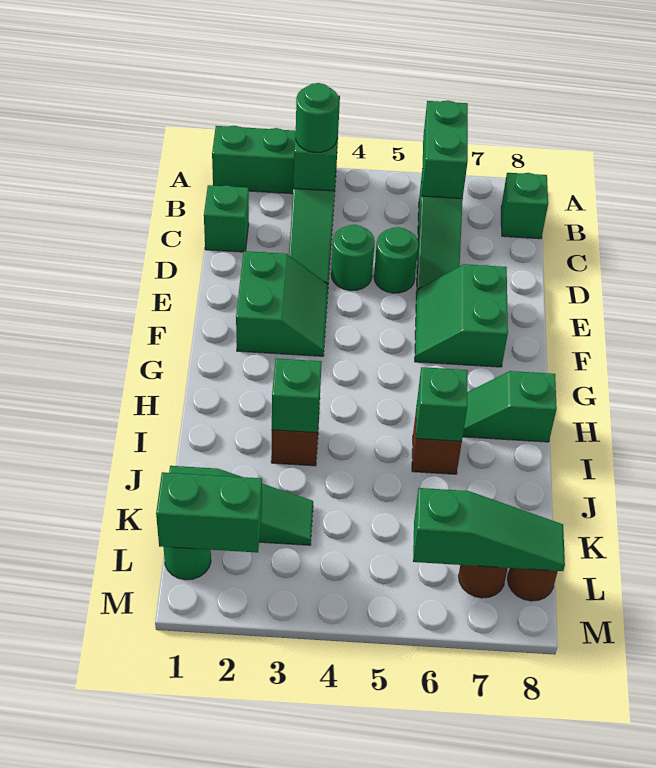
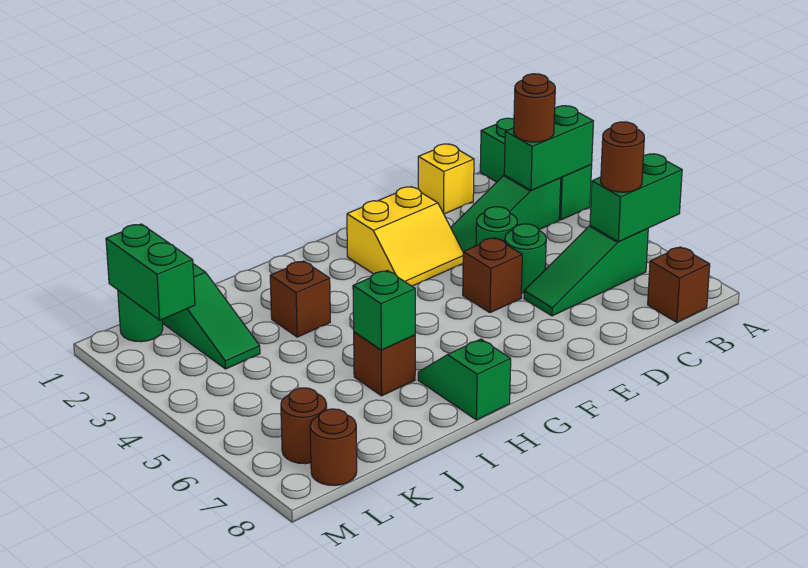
green round brick B3 level 3 -> brown round brick B3 level 3
none -> brown round brick B6 level 3
green brick B8 level 1 -> brown brick B8 level 1
green brick C1 level 1 -> yellow brick C1 level 1
green slope E2:F3 level 1 top 2 -> yellow slope E2:F3 level 1 top 2
none -> brown brick E5 level 1
green slope E6:F7 level 1 top 7 -> none
green brick I3 level 2 -> none
green slope L6:L8 level 2 top 6 -> none

